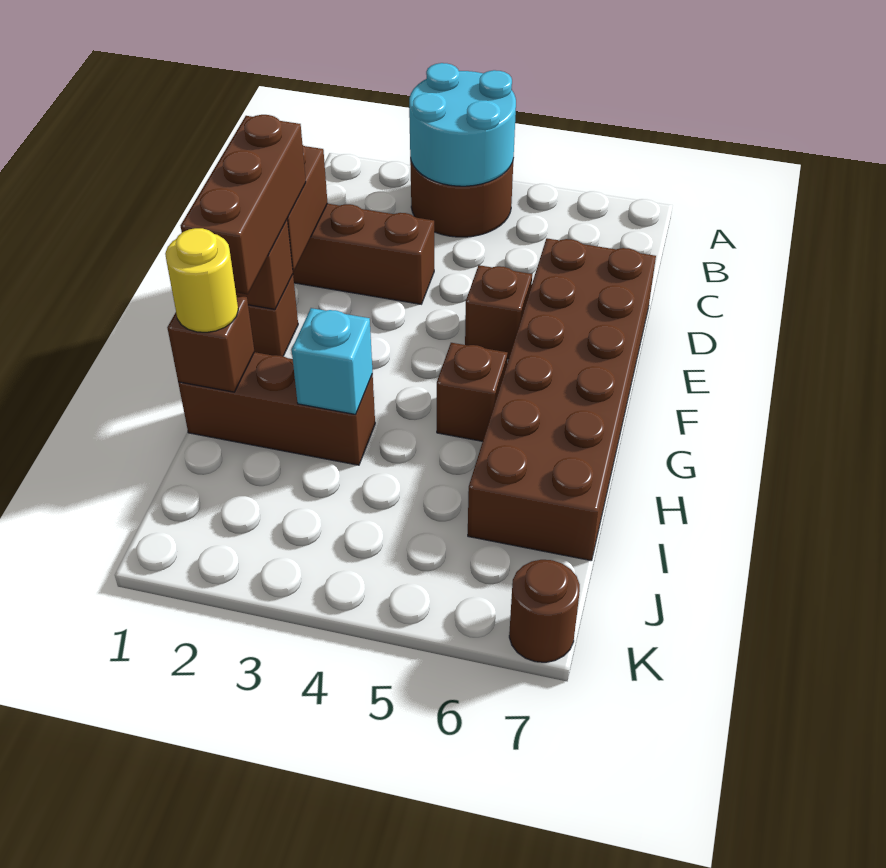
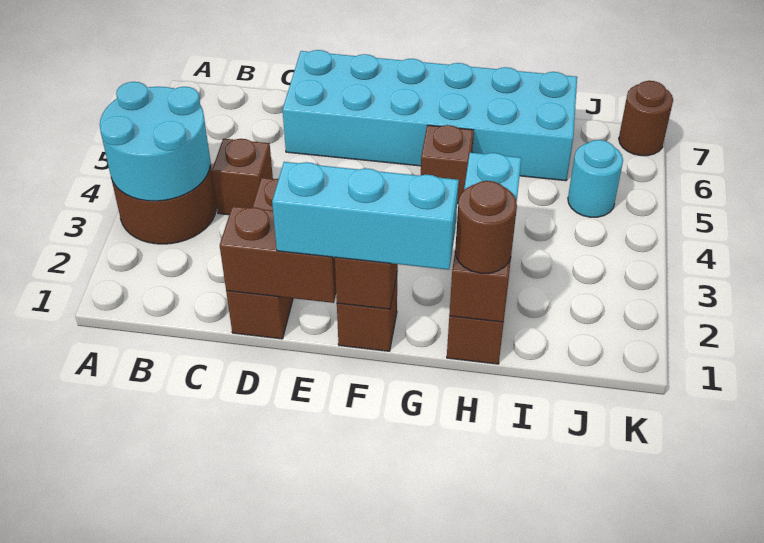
brown brick D6:I7 level 1 -> cyan brick D6:I7 level 1
brown brick E1:G1 level 3 -> cyan brick E1:G1 level 3
brown brick E5 level 1 -> brown brick C4 level 1
yellow round brick H1 level 3 -> brown round brick H1 level 3
none -> cyan round brick J5 level 1

